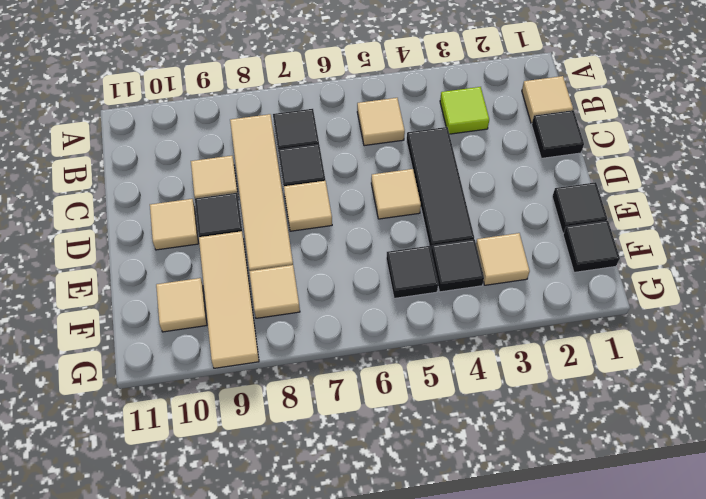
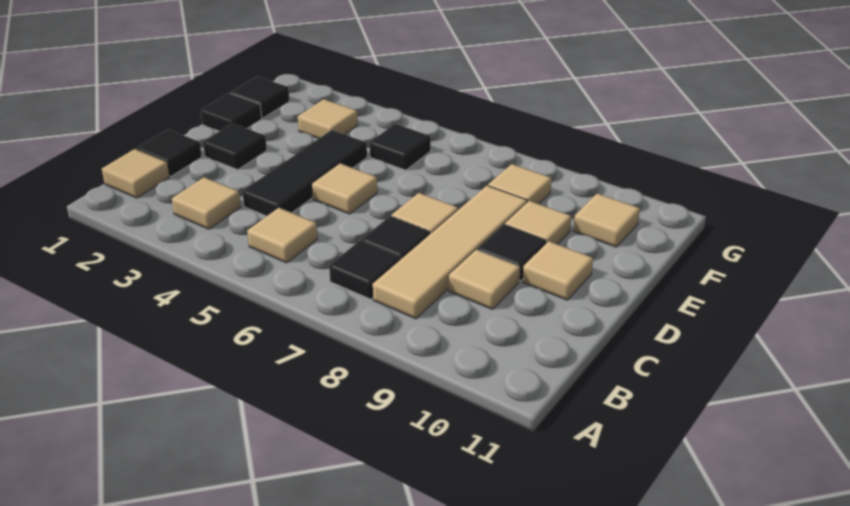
lime tile B3 level 1 -> tan tile B3 level 1
tan tile E9:G9 level 1 -> tan tile E9 level 1
black tile F4 level 1 -> black tile D2 level 1

